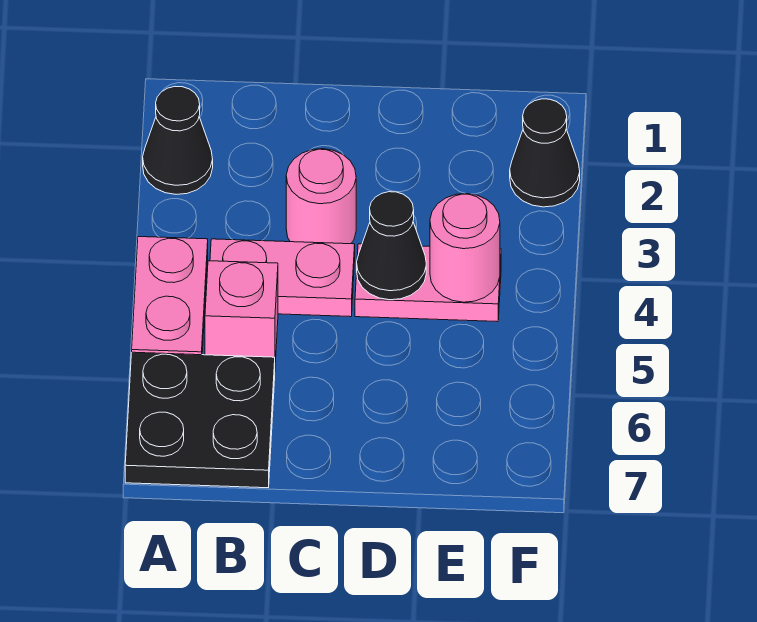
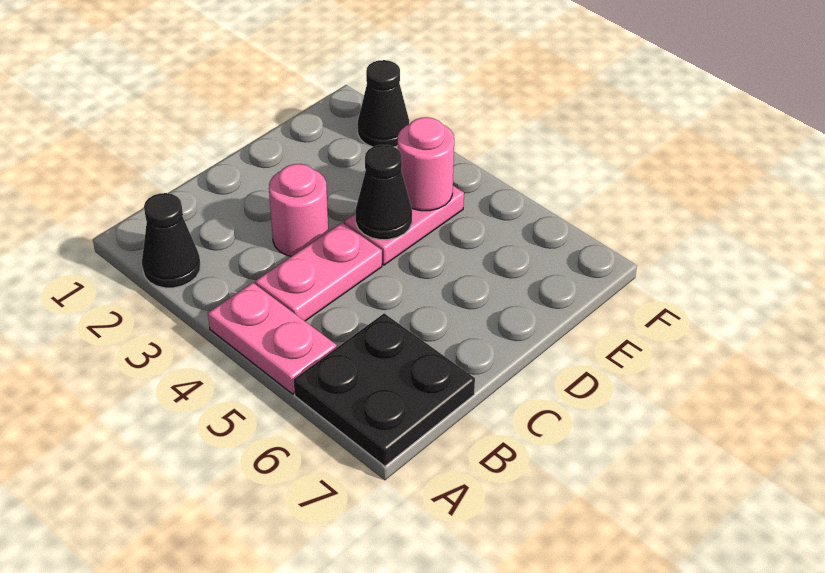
pink brick B5 level 1 -> none

